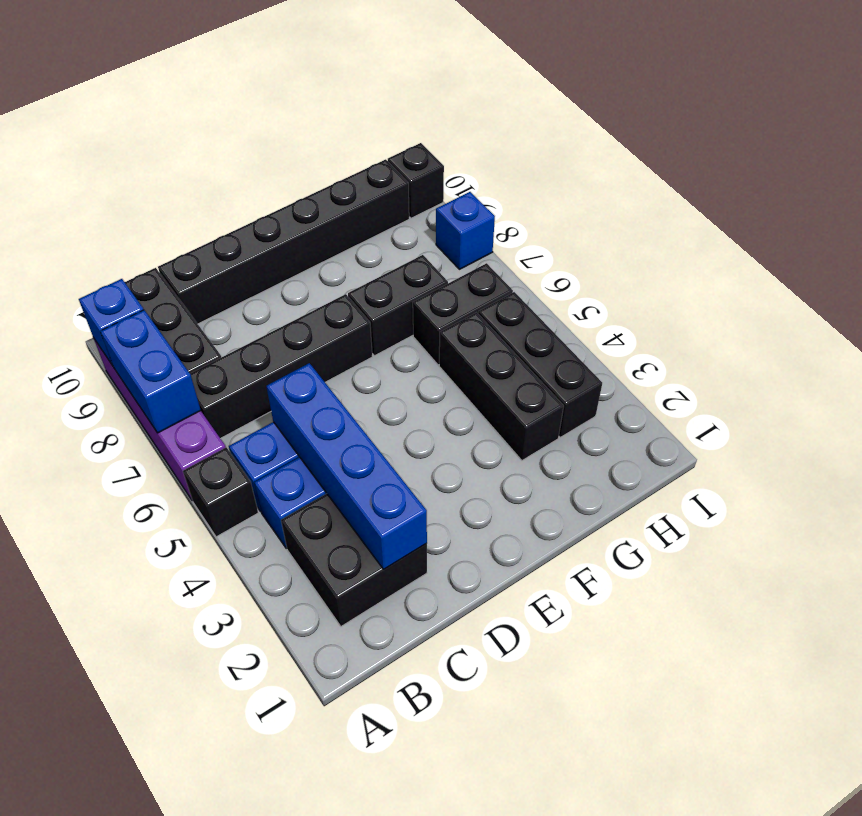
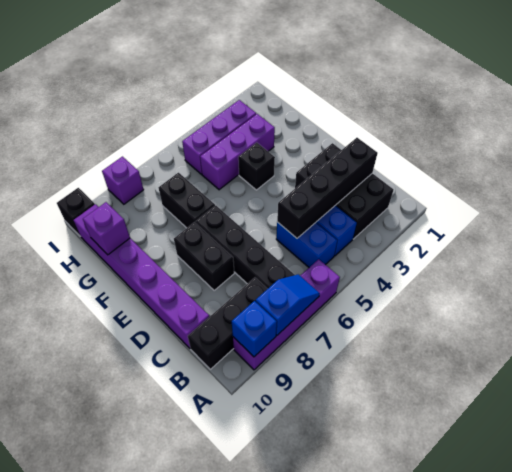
black brick A5 level 1 -> black brick F4 level 1
blue brick A7:A8 level 2 -> blue slope A7:A8 level 2 top 8
black brick B2:C3 level 1 -> black brick B2:D3 level 1
blue brick C2:C5 level 2 -> black brick C2:C5 level 2
black brick C10:H10 level 1 -> purple brick C10:H10 level 1
black brick G3:G5 level 1 -> purple brick G3:G5 level 1
black brick G6:H6 level 1 -> black brick D8:E8 level 1
none -> purple brick G10 level 2
black brick H3:H5 level 1 -> purple brick H3:H5 level 1
blue brick I8 level 1 -> purple brick I8 level 1

